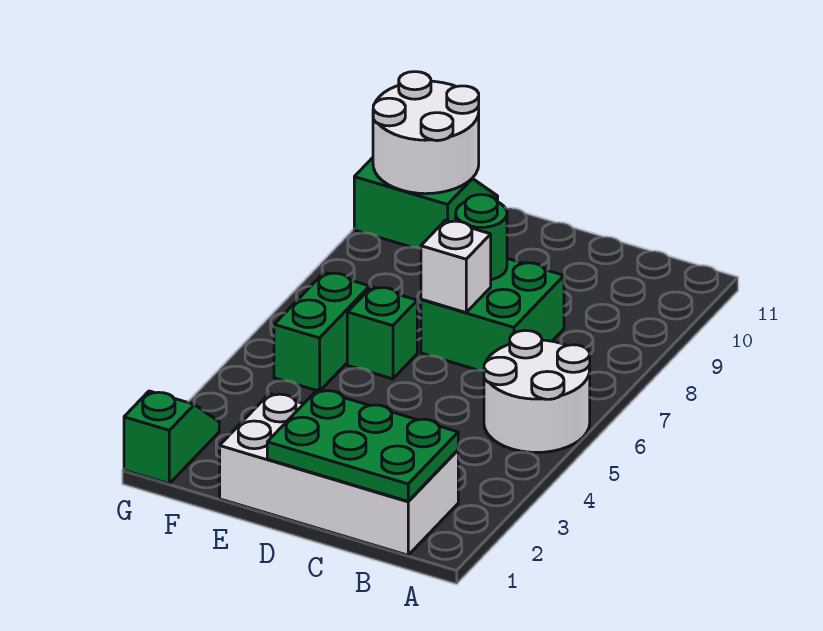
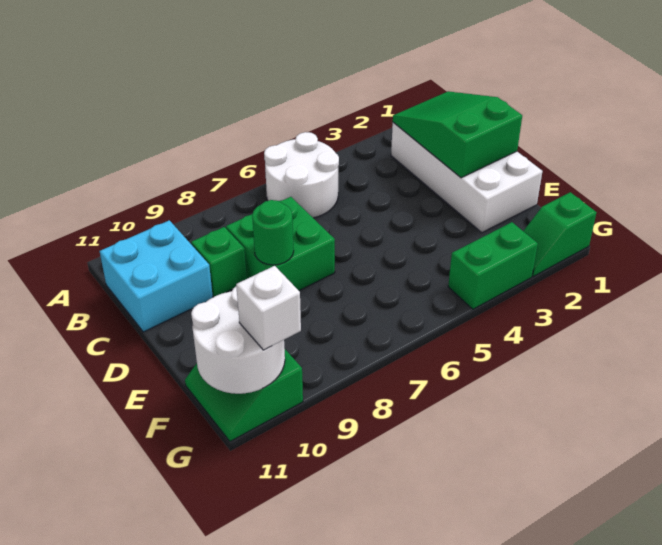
green plate B1:D2 level 2 -> green slope B1:D2 level 2 top D
none -> cyan brick B10:C11 level 1
white brick D7 level 2 -> white brick G10 level 3
green brick E6 level 1 -> green brick C9 level 1
green brick F5:F6 level 1 -> green brick G3:G4 level 1

